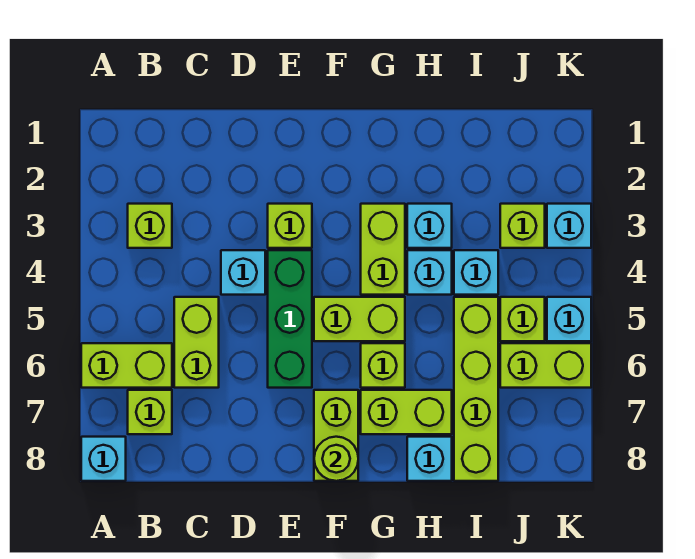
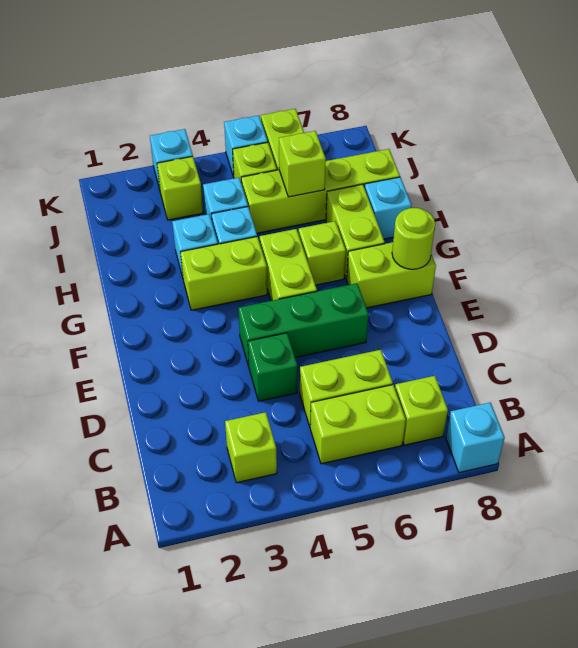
lime brick A6:B6 level 1 -> lime brick B5:B6 level 1
cyan brick D4 level 1 -> green brick D4 level 1
lime brick E3 level 1 -> lime brick I6 level 2

